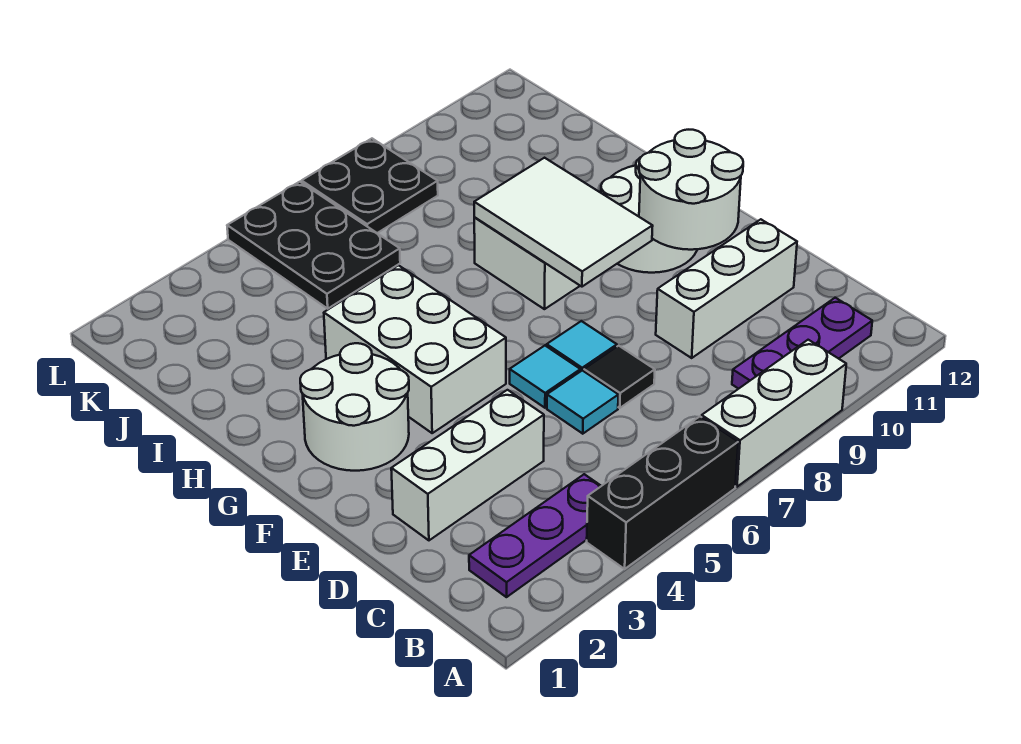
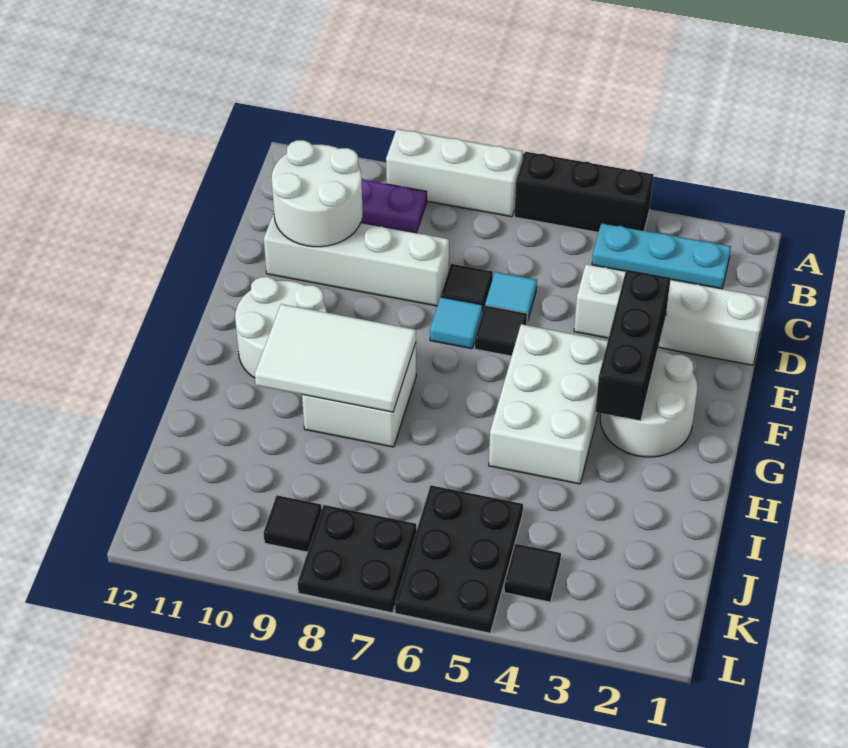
purple plate B2:B4 level 1 -> cyan plate B2:B4 level 1
white brick D2:D4 level 1 -> white brick D1:D4 level 1
white brick D9:D11 level 1 -> white brick D8:D11 level 1
none -> black brick E3:G3 level 2
cyan tile E6 level 1 -> black tile E6 level 1
white round brick E10:F11 level 2 -> white round brick C10:D11 level 2
white tile F8:H9 level 2 -> white tile G8:H10 level 2
none -> black tile K4 level 1
none -> black tile K9 level 1

